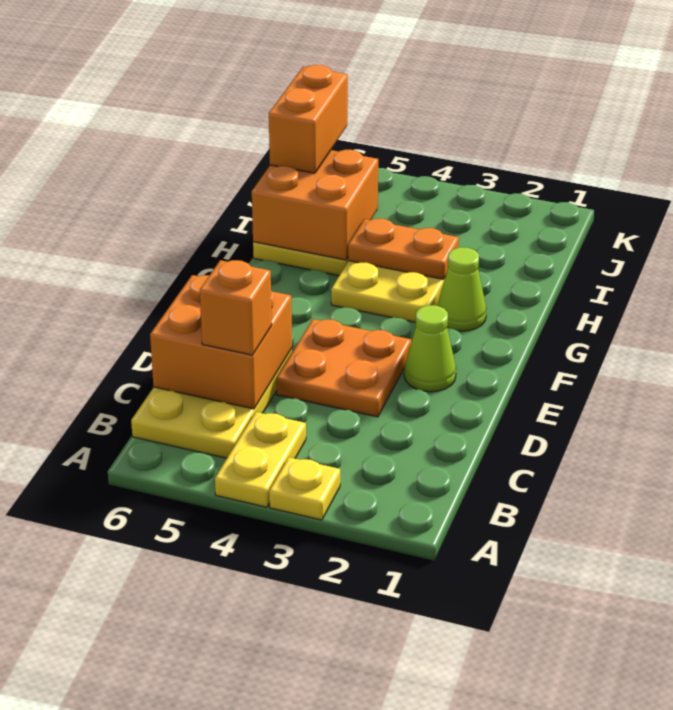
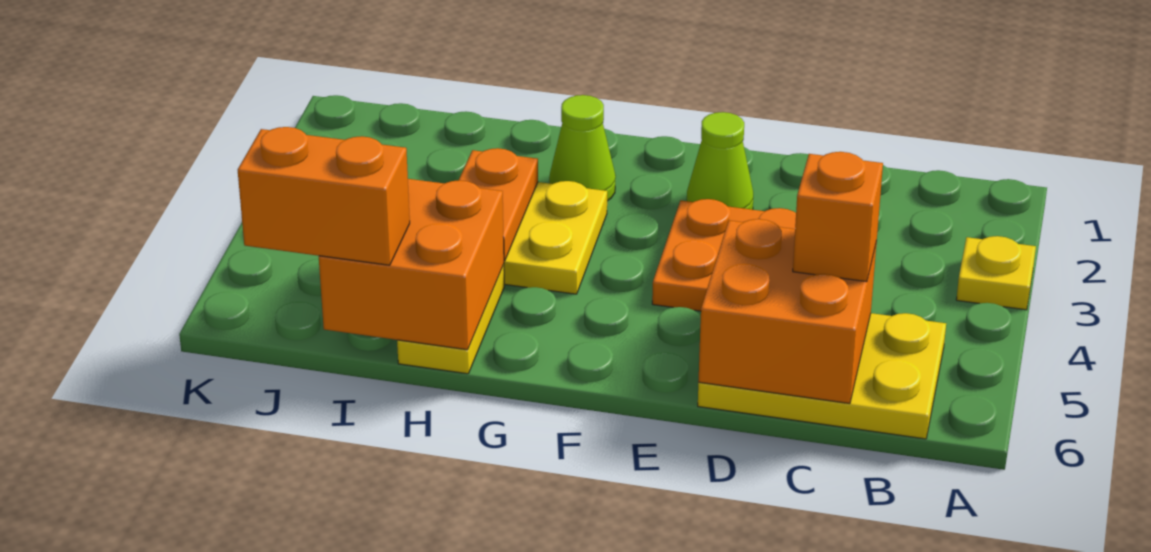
yellow plate A4:B4 level 1 -> none

